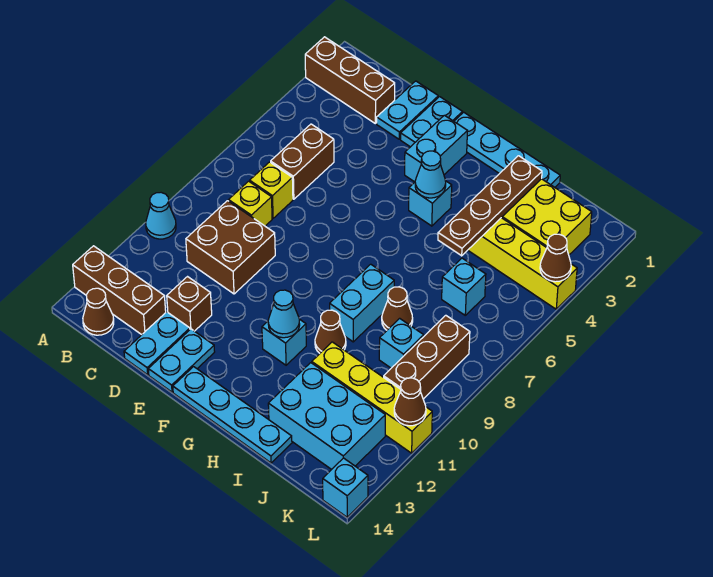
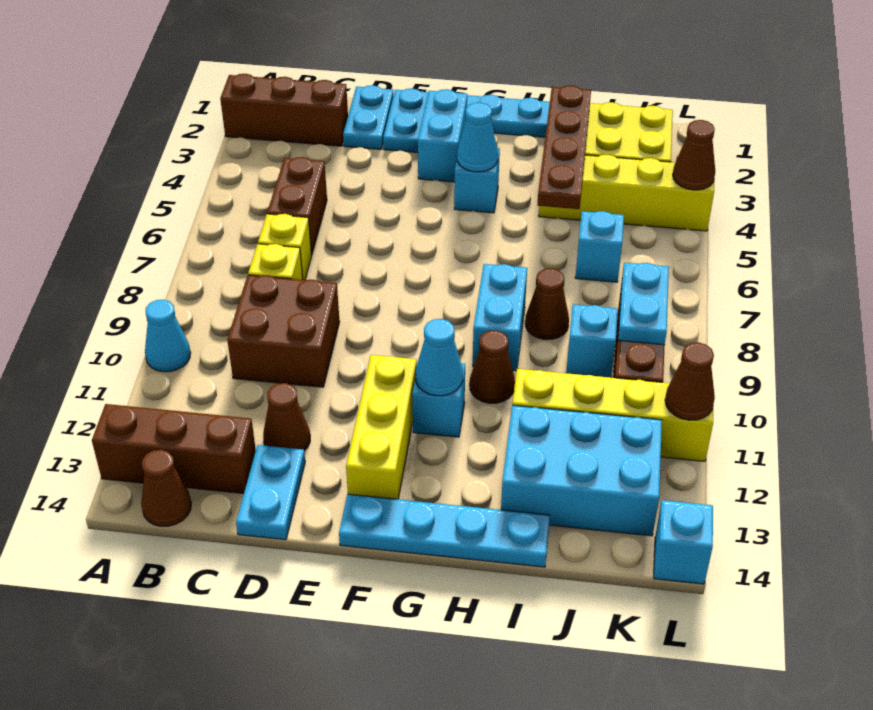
brown brick D12 level 1 -> brown cone D12 level 1
cyan plate E13:E14 level 1 -> cyan plate K8:K9 level 2
none -> yellow brick F11:F13 level 1

